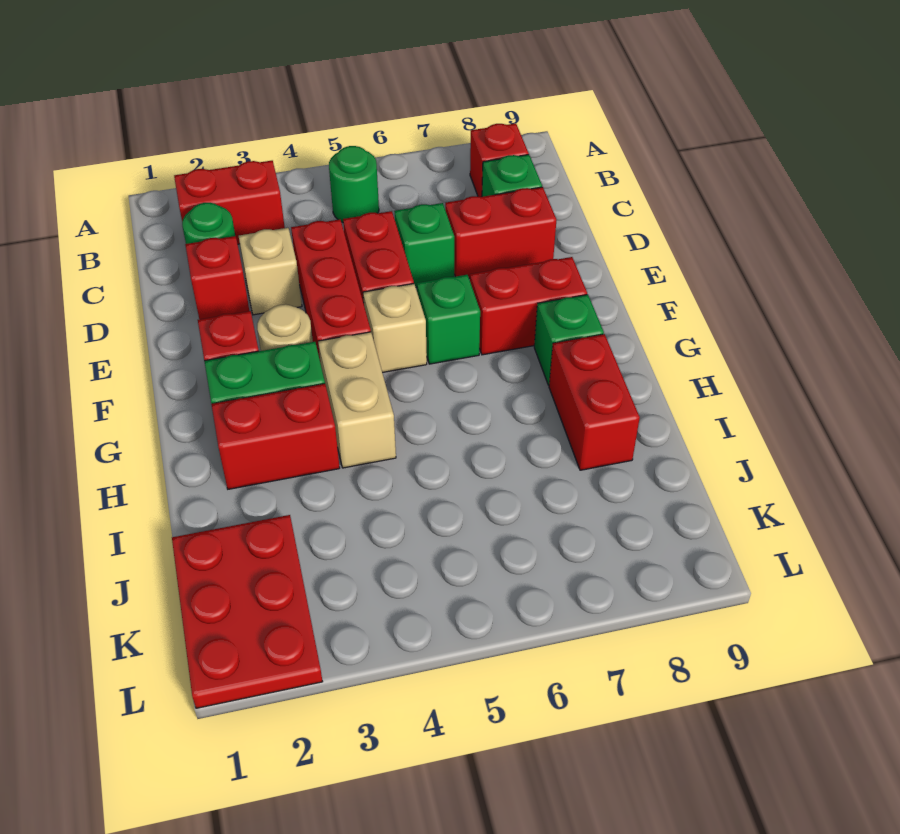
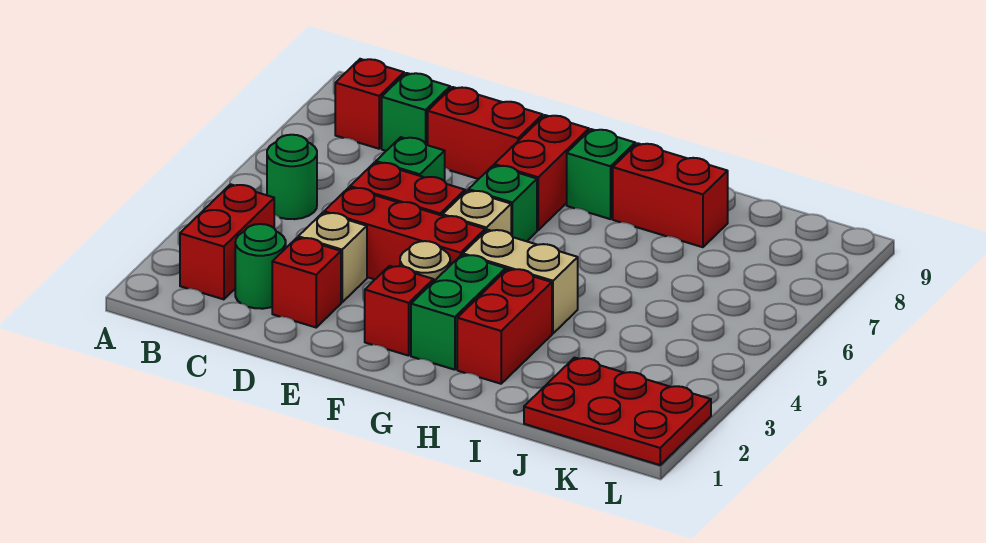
red brick D7:D8 level 1 -> red brick D8:E8 level 1

